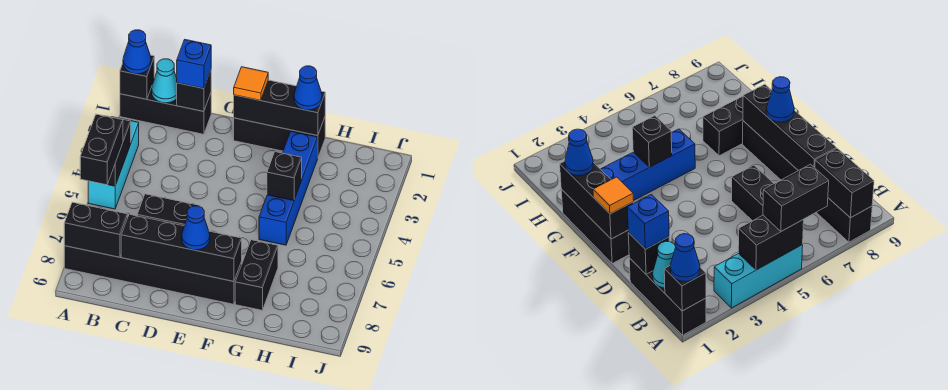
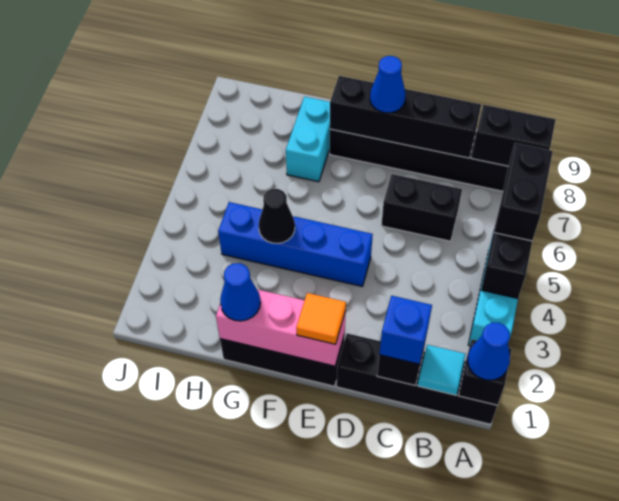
black brick A1:C1 level 1 -> black brick A1:D1 level 1
cyan cone B1 level 2 -> cyan tile B1 level 2
black brick E1:G1 level 2 -> pink brick E1:G1 level 2
blue brick G2:G5 level 1 -> blue brick E4:H4 level 1
black brick G4 level 2 -> black cone G4 level 2
black brick G7:G8 level 1 -> cyan brick G7:G8 level 1

